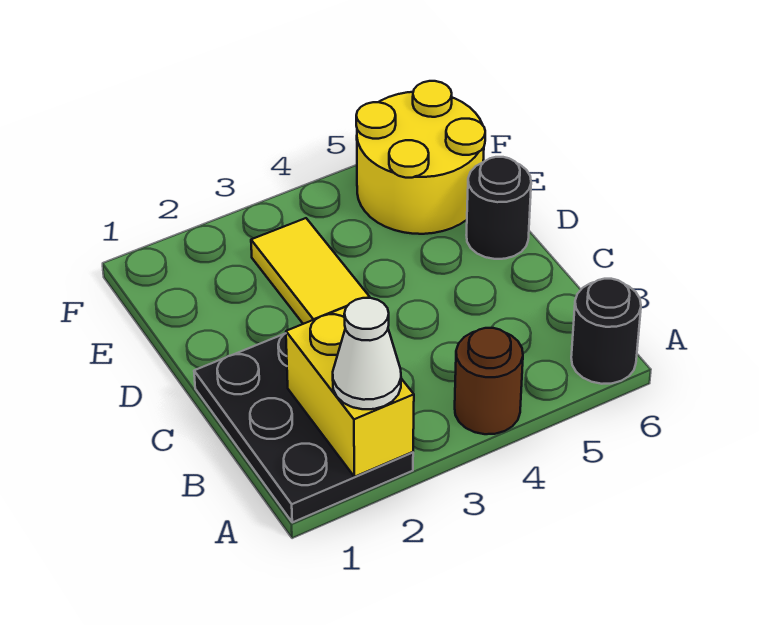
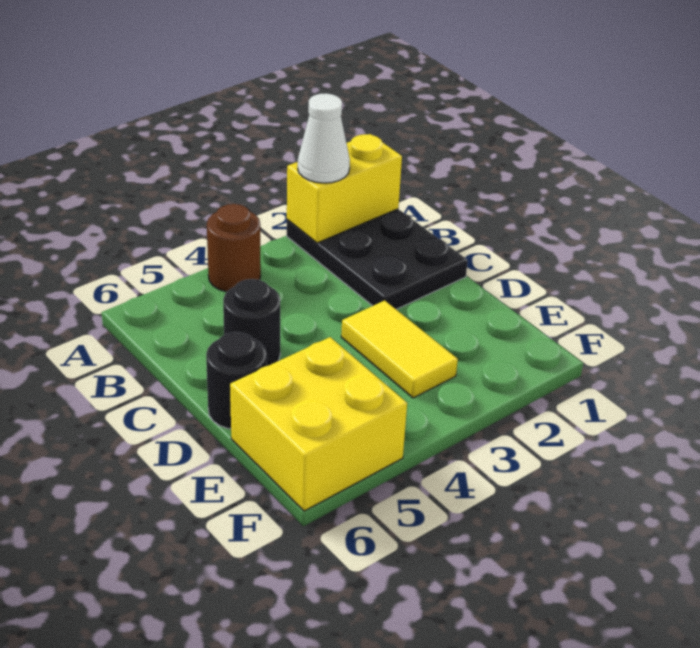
yellow brick A2:B2 level 2 -> yellow brick A1:A2 level 2
black round brick A6 level 1 -> black round brick C5 level 1
yellow round brick E5:F6 level 1 -> yellow brick E5:F6 level 1

